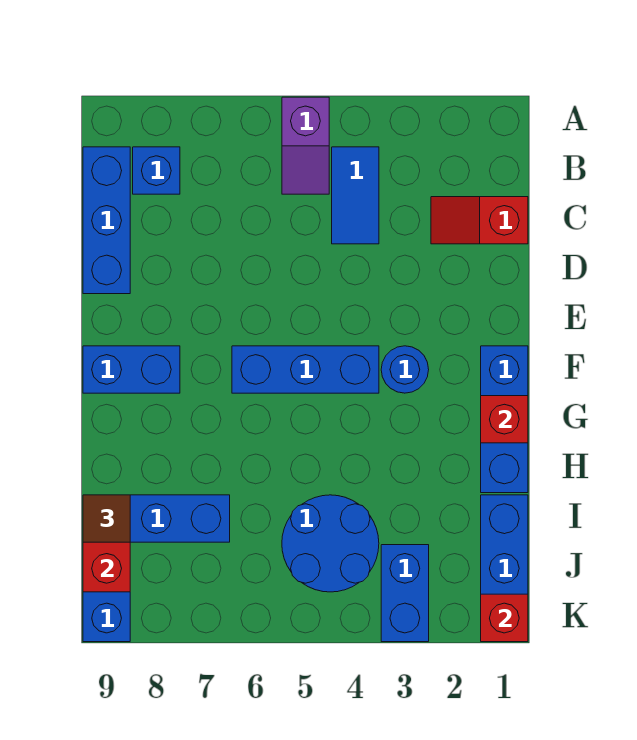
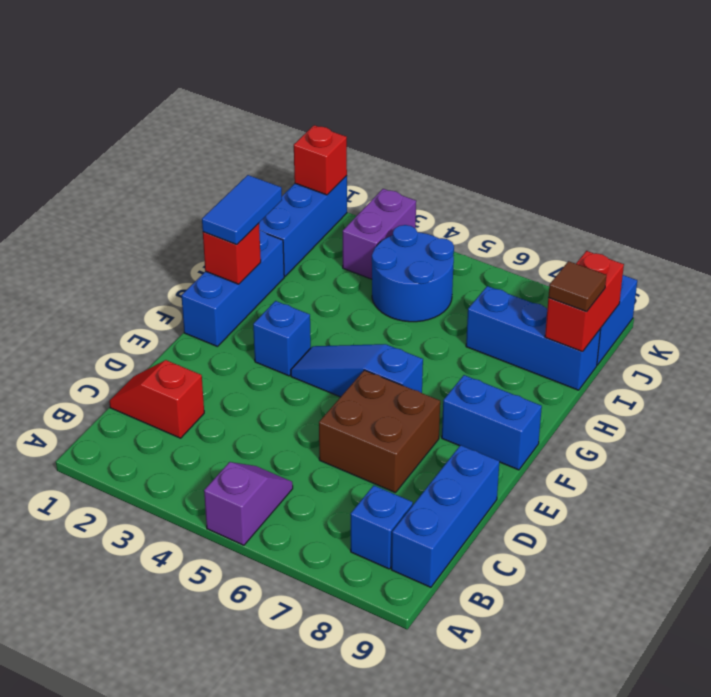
blue tile B4:C4 level 1 -> blue tile G1:H1 level 3
red slope C1:C2 level 1 top 1 -> red slope C1:C2 level 1 top 2
none -> brown brick D6:E7 level 1
blue round brick F3 level 1 -> blue brick F3 level 1
blue brick F4:F6 level 1 -> blue slope F4:F6 level 1 top 6
blue brick J3:K3 level 1 -> purple brick J3:K3 level 1

